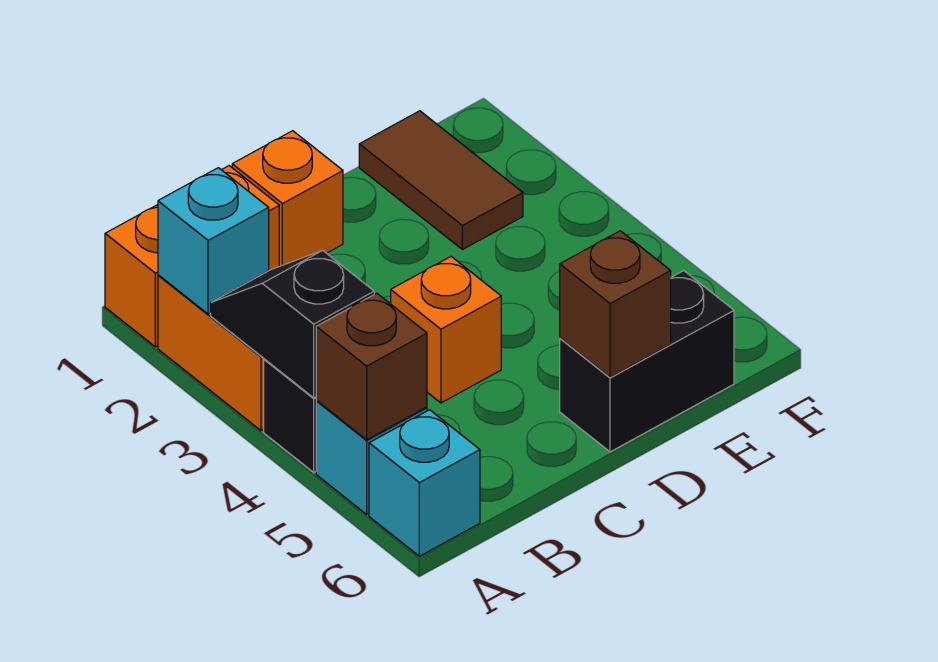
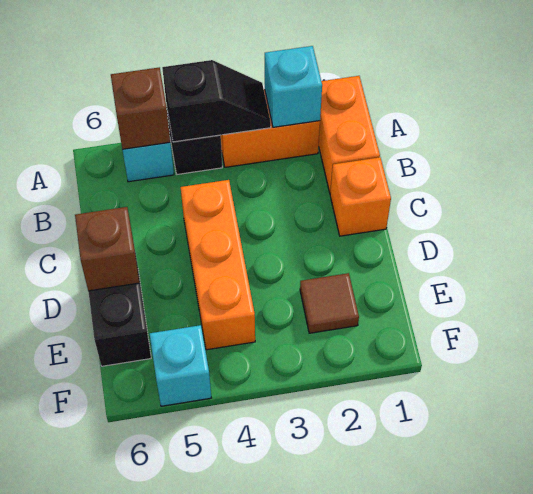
cyan brick A6 level 1 -> cyan brick F5 level 1
orange brick C4 level 1 -> orange brick C4:E4 level 1
brown tile E1:E2 level 1 -> brown tile E2 level 1

